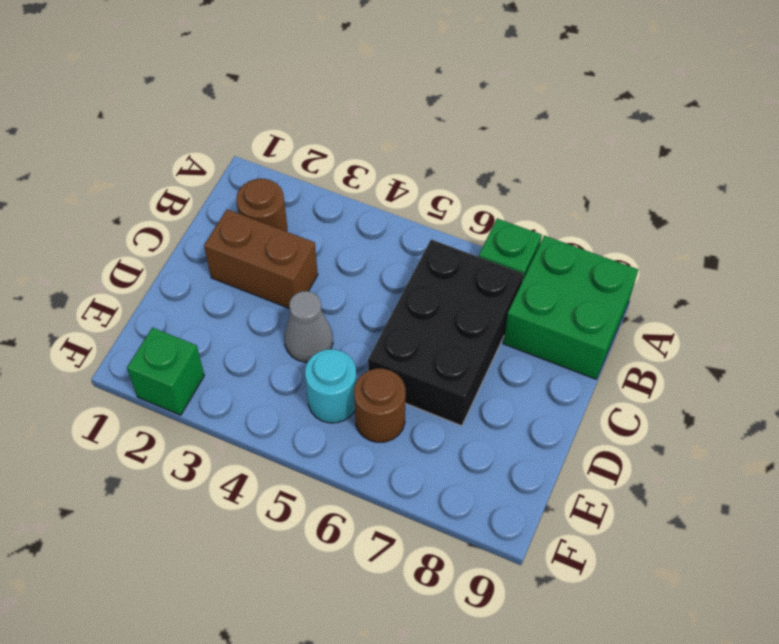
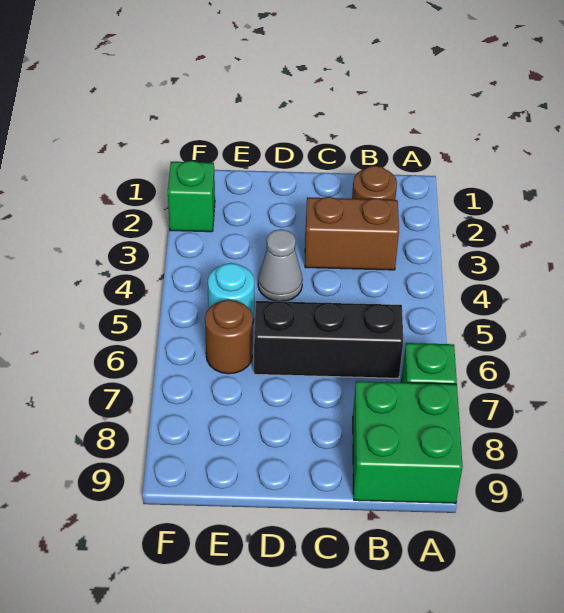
black brick B6:D7 level 1 -> black brick B6:D6 level 1
brown brick C2:C3 level 1 -> brown brick B3:C3 level 1

